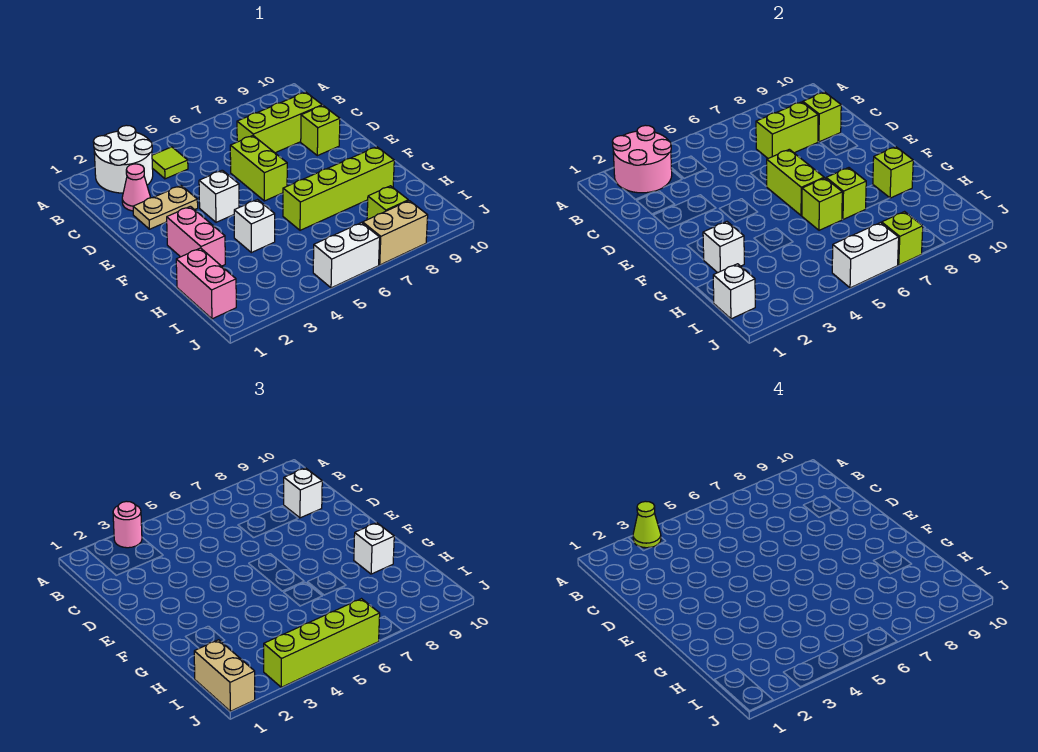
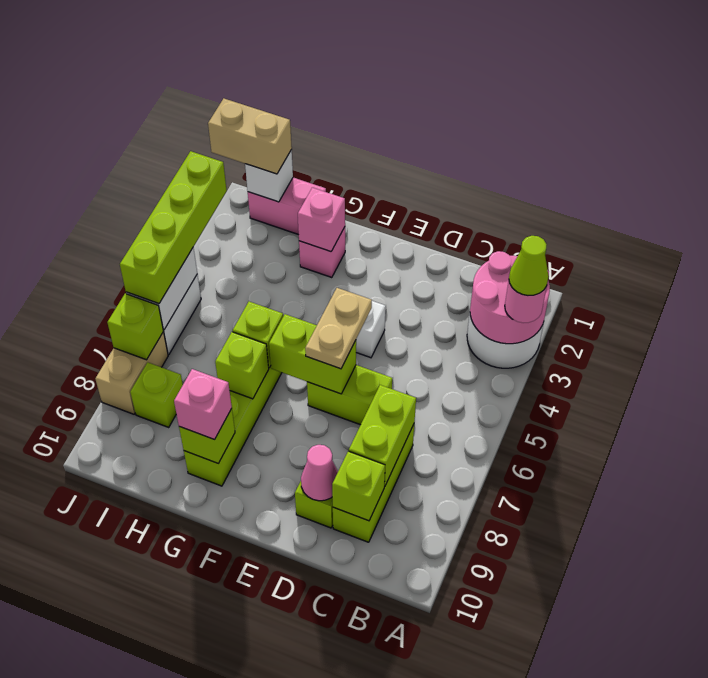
lime tile B4 level 1 -> none
pink cone C2 level 1 -> pink cone D9 level 2
white brick C9 level 3 -> none
tan plate D2:D3 level 1 -> tan plate E5:E6 level 3
pink brick F2:G2 level 1 -> pink brick G2 level 1
white brick G2 level 2 -> pink brick G2 level 2
white brick G4 level 1 -> none
white brick G9 level 3 -> pink brick G9 level 3

